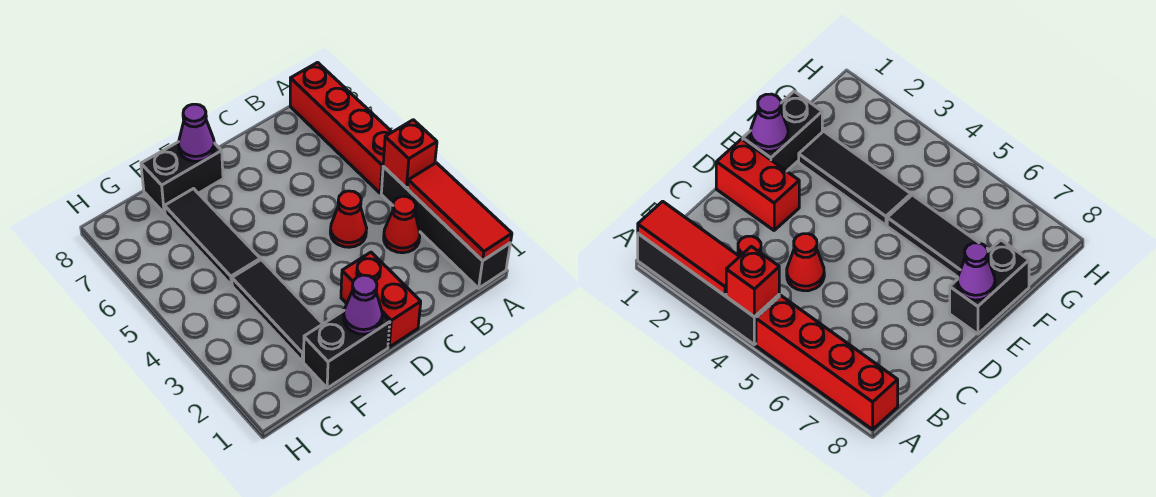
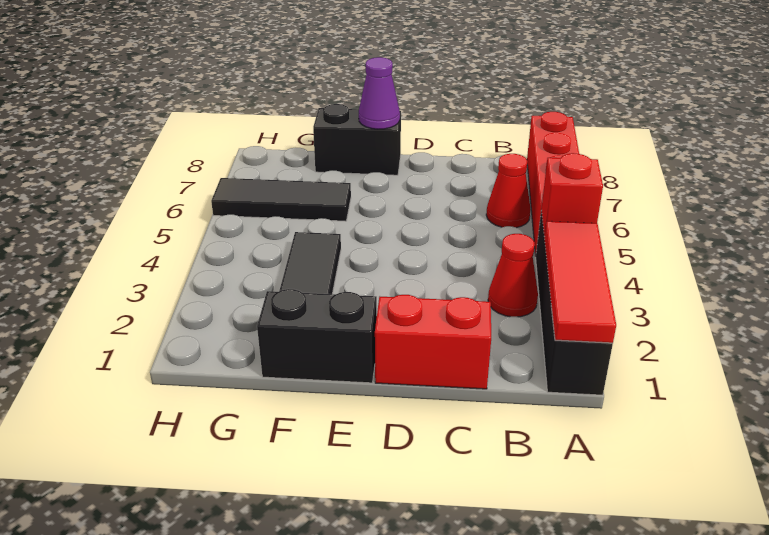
red cone C4 level 1 -> red cone B6 level 1
red brick D1:D2 level 1 -> red brick C1:D1 level 1
purple cone E1 level 2 -> none
black tile F5:F7 level 1 -> black tile F6:H6 level 1

